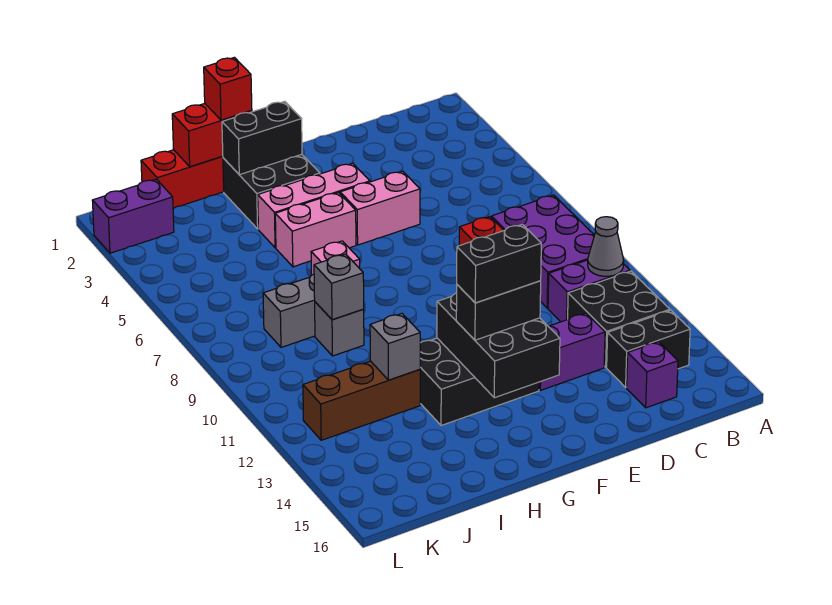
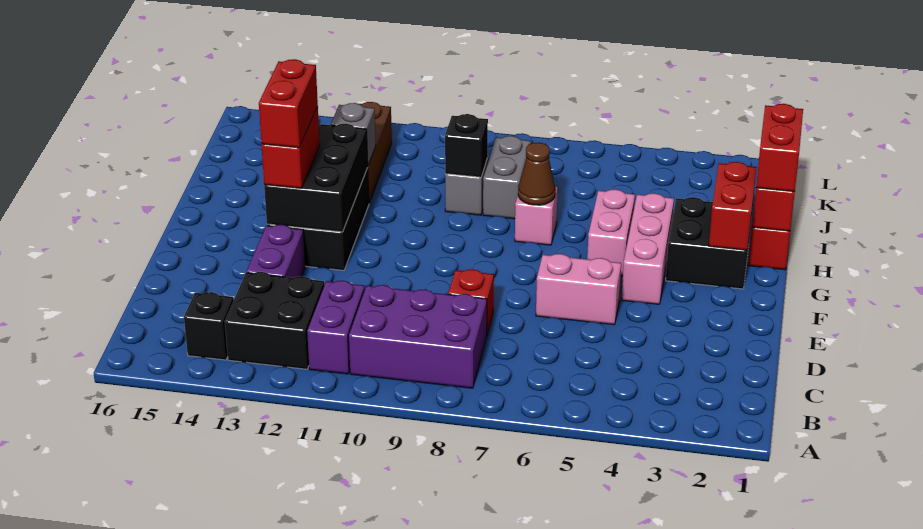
grey cone B11 level 2 -> none
black brick B14:C14 level 1 -> black brick B14 level 1
purple brick C15 level 1 -> none
pink brick E5:F5 level 1 -> pink brick E5:E6 level 1
black brick F12:G14 level 2 -> black brick F12:H13 level 2
black brick F13:G13 level 3 -> red brick F13:G13 level 3
black brick F13:G13 level 4 -> red brick F13:G13 level 4
black brick G2:H2 level 2 -> red brick G2:H2 level 2
red brick H1 level 3 -> red brick H1:I1 level 3
none -> brown cone H7 level 2
grey brick I9 level 2 -> black brick I9 level 2
purple brick K2:L2 level 1 -> none

